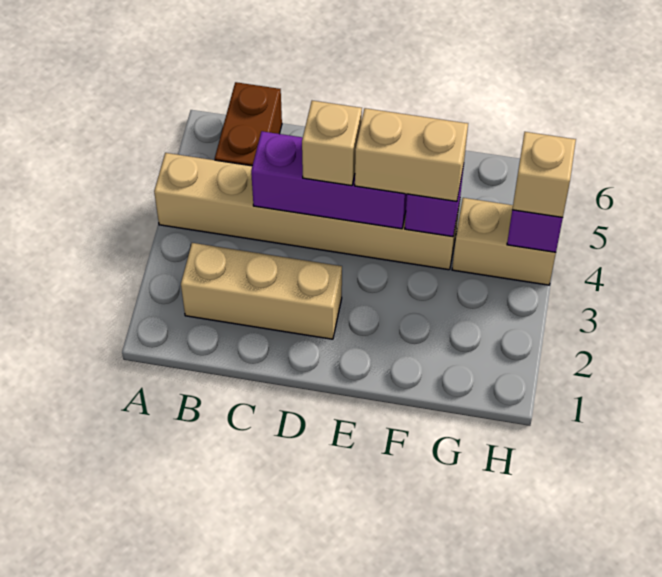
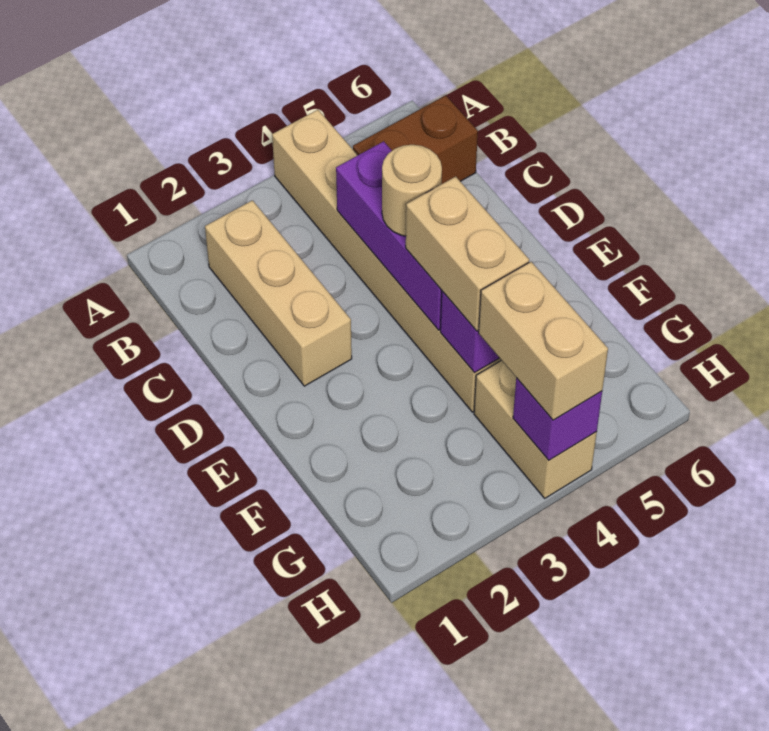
tan brick D4 level 3 -> tan round brick D4 level 3
tan brick H4 level 3 -> tan brick G4:H4 level 3

